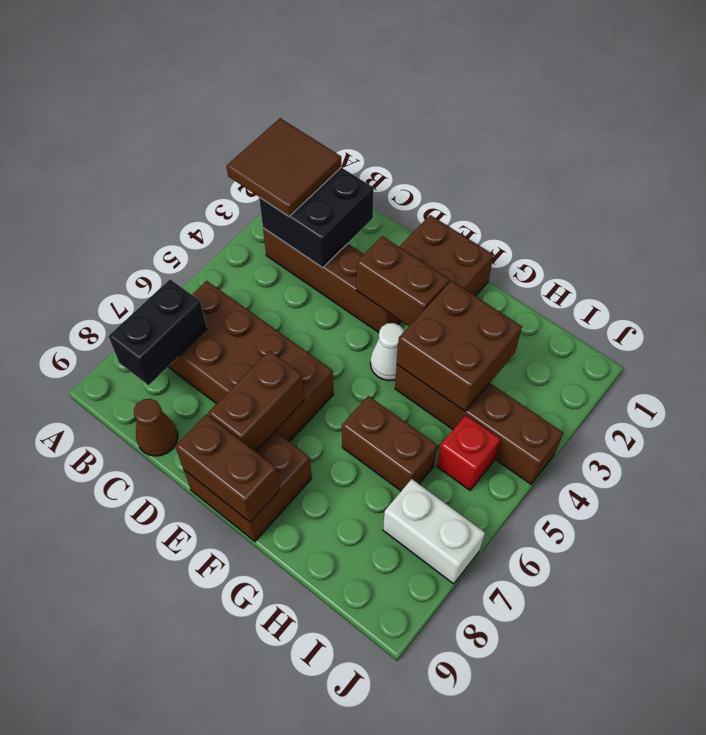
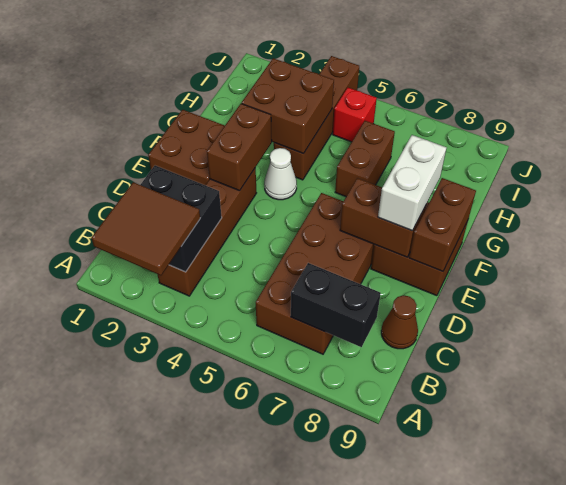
white brick I7:J7 level 1 -> white brick E8:F8 level 3

